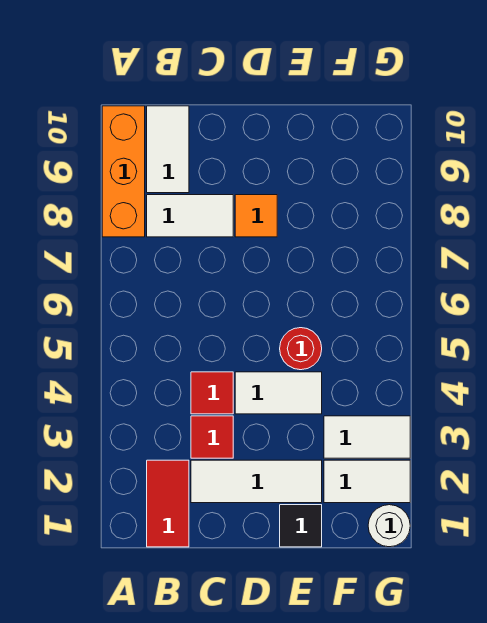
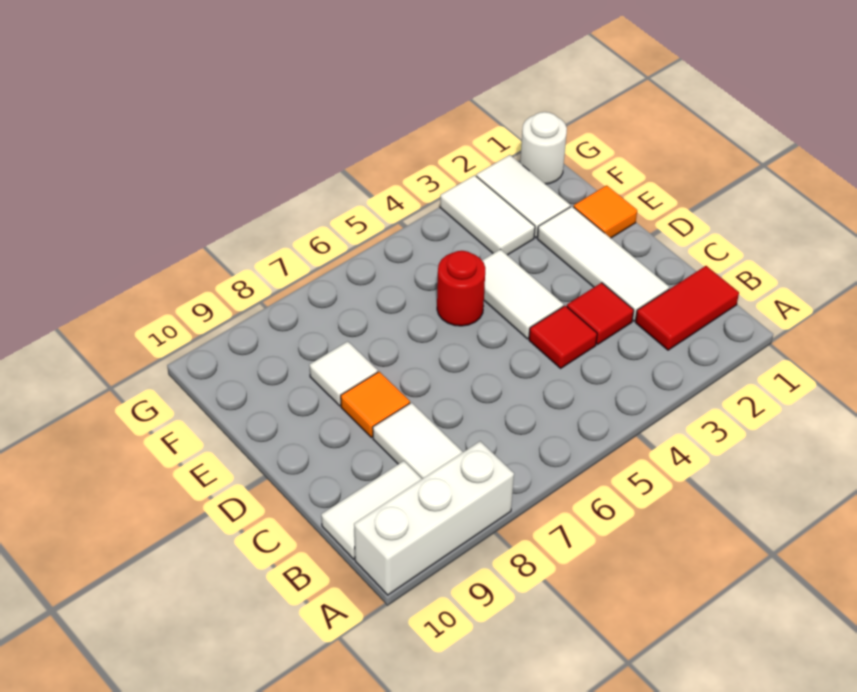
orange brick A8:A10 level 1 -> white brick A8:A10 level 1
black tile E1 level 1 -> orange tile E1 level 1
none -> white tile E8 level 1

